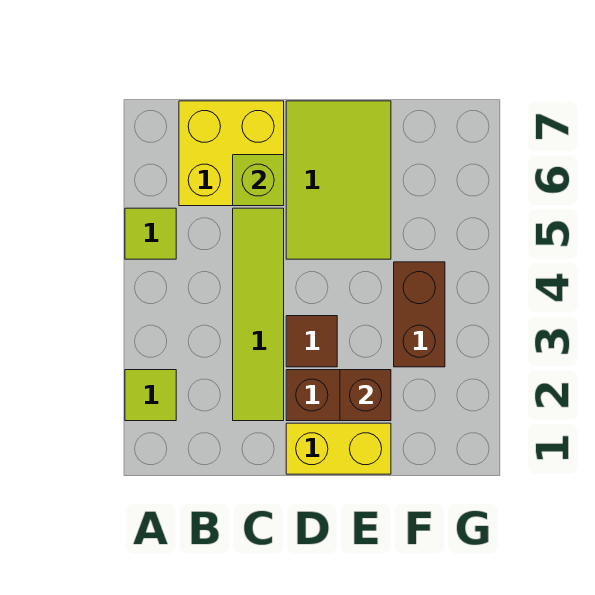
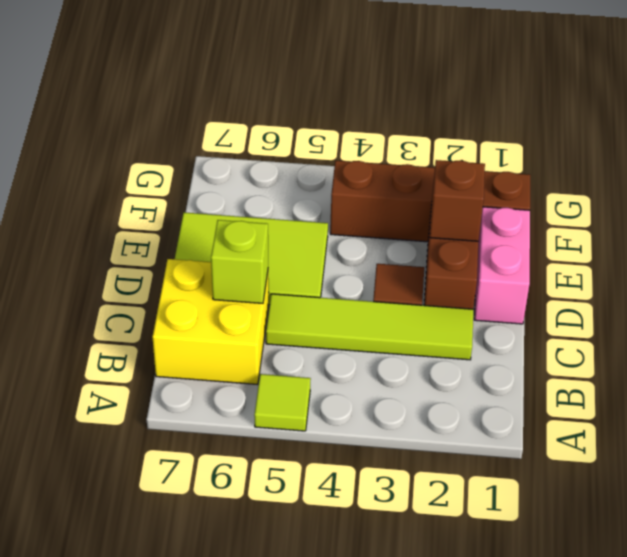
lime tile A2 level 1 -> none
yellow brick D1:E1 level 1 -> pink brick D1:E1 level 1
brown brick F3:F4 level 1 -> brown brick F1:F4 level 1

